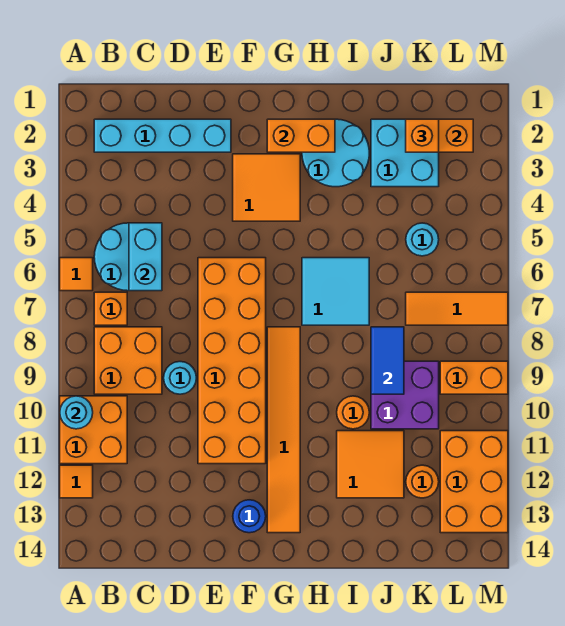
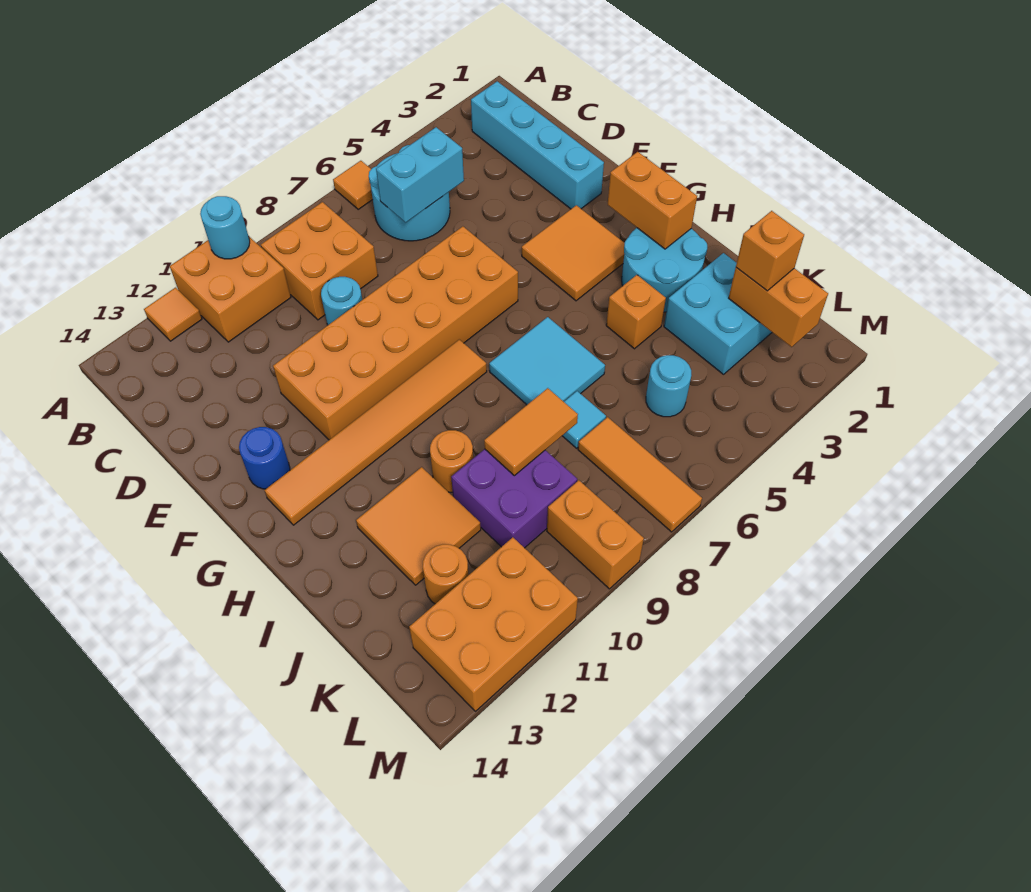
orange brick B7 level 1 -> orange brick I4 level 1
none -> cyan tile J7 level 1
blue tile J8:J9 level 2 -> orange tile J8:J9 level 2

